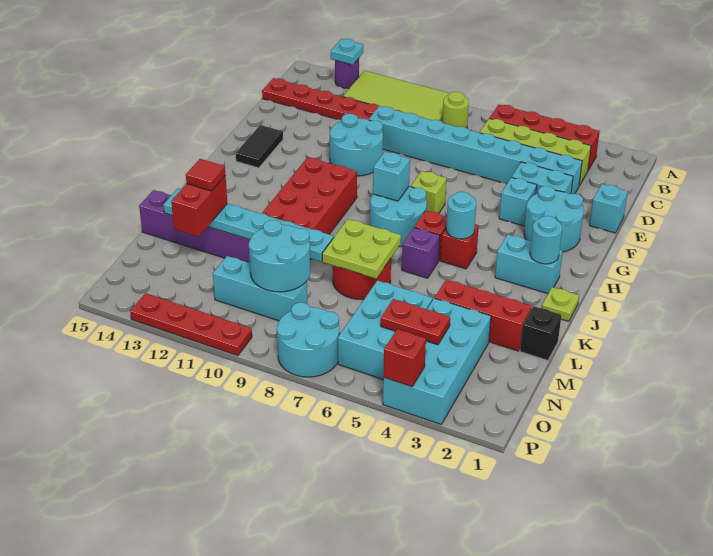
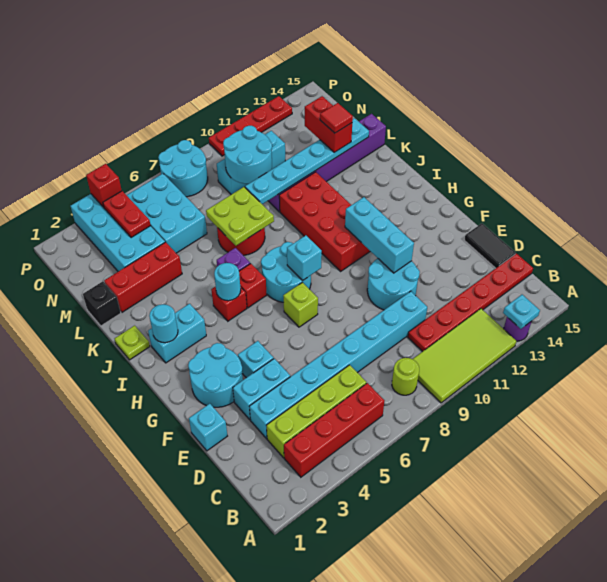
none -> cyan brick F11:H11 level 2
black tile F14:G14 level 1 -> black tile D15:E15 level 1
red plate N4:N5 level 2 -> red plate N4:O4 level 2

